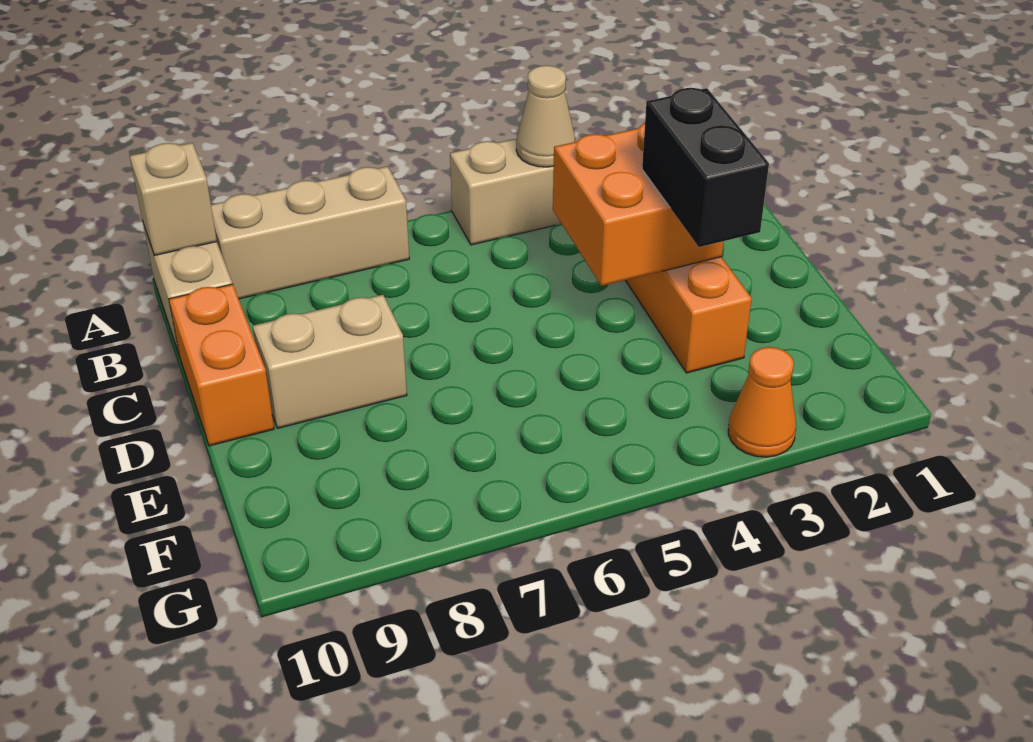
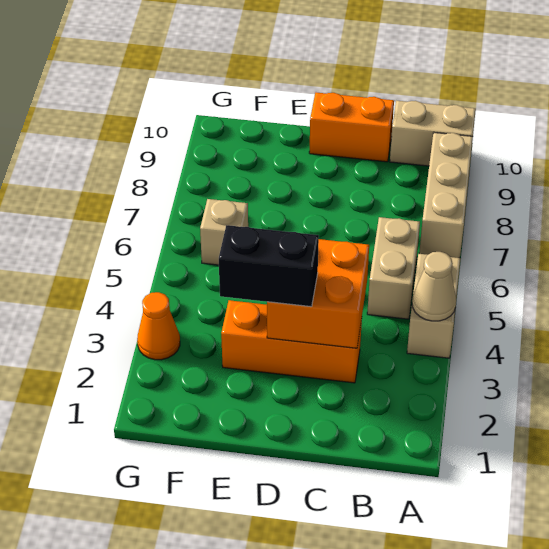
tan brick A10 level 2 -> tan brick F6 level 1
tan brick D8:D9 level 1 -> tan brick B5:B6 level 1

